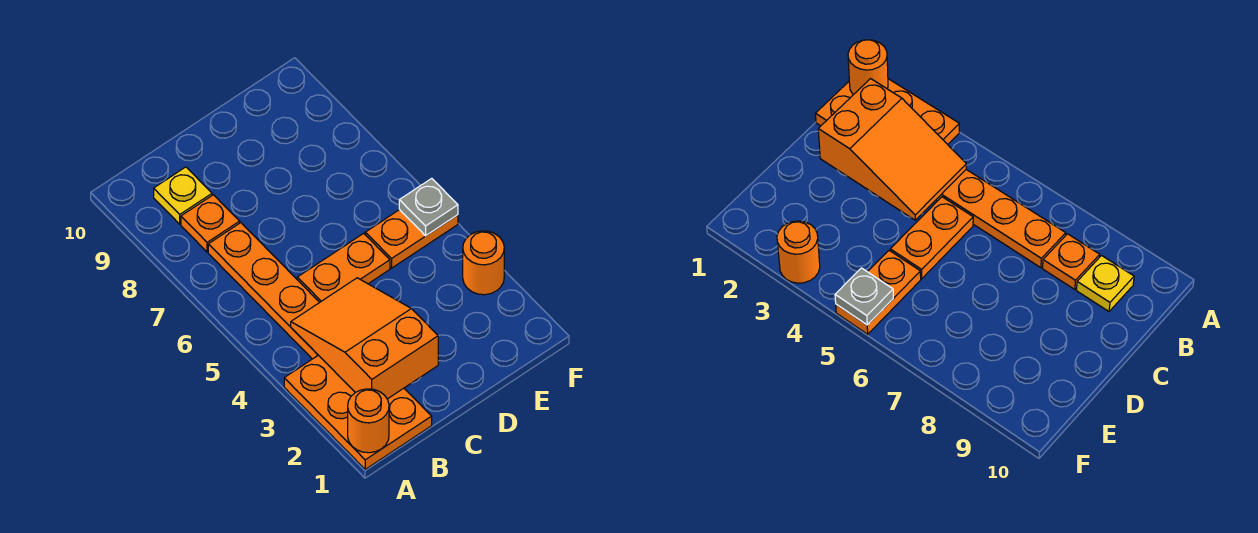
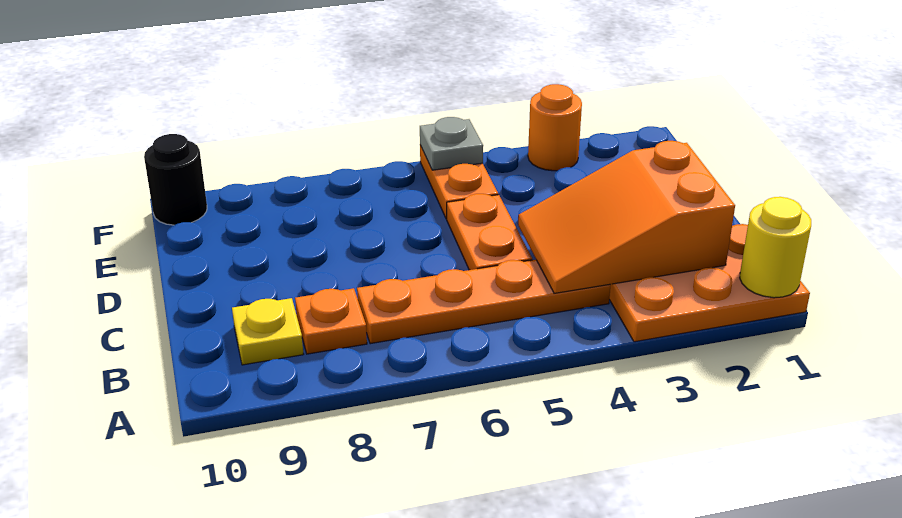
orange round brick A1 level 2 -> yellow round brick A1 level 2
none -> black round brick F10 level 1

